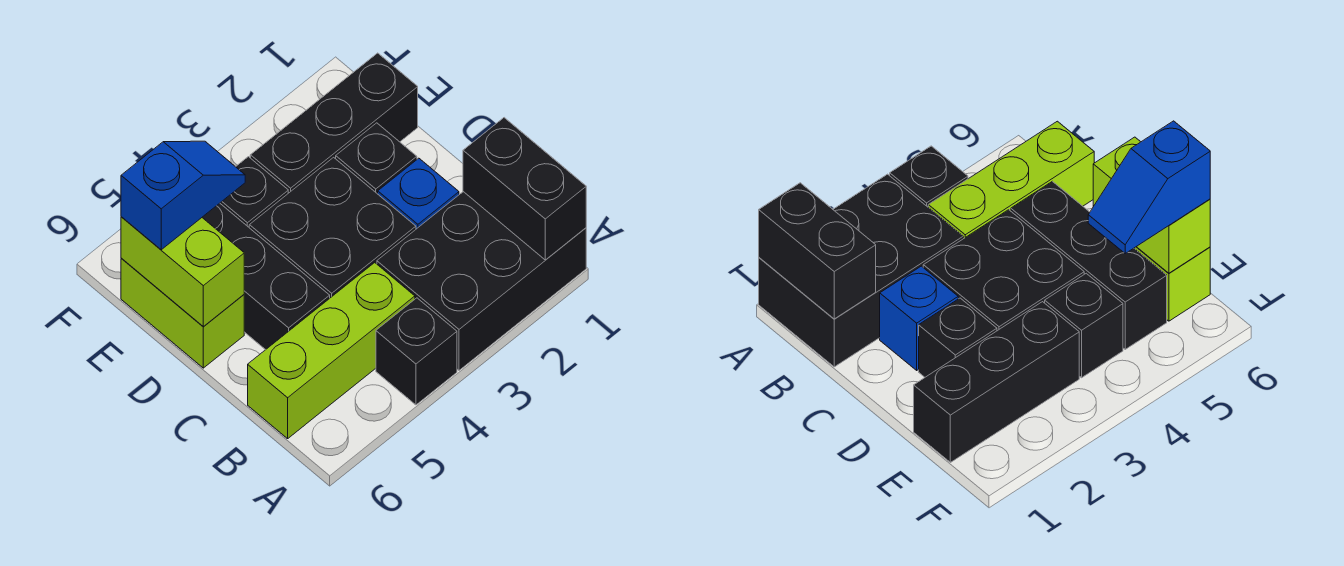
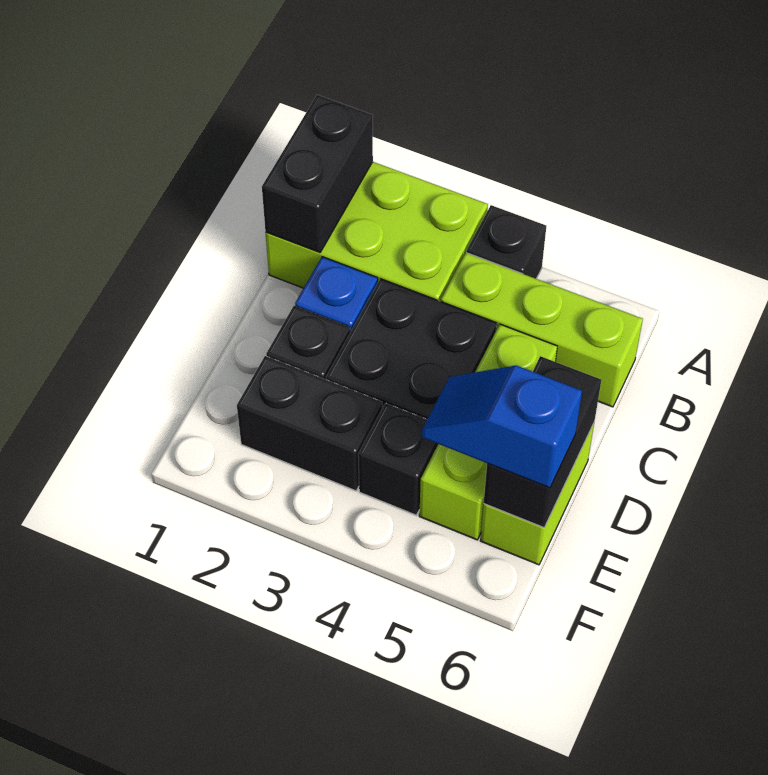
black brick A1:B3 level 1 -> lime brick A1:B3 level 1
black brick C5:E5 level 1 -> lime brick C5:E5 level 1
lime brick D6:E6 level 2 -> black brick D6:E6 level 2
black brick E1:E3 level 1 -> black brick E2:E3 level 1

